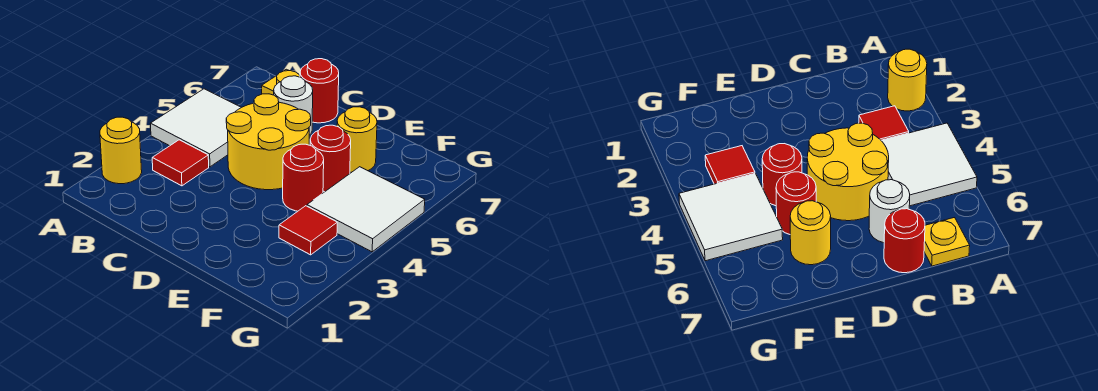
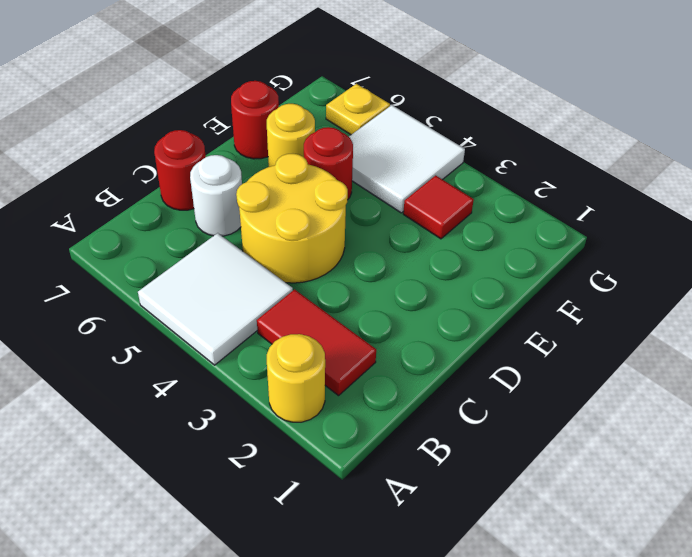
red tile B3 level 1 -> red tile B2:B3 level 1
yellow plate B7 level 1 -> yellow plate G6 level 1
red round brick E4 level 1 -> red round brick E7 level 1

